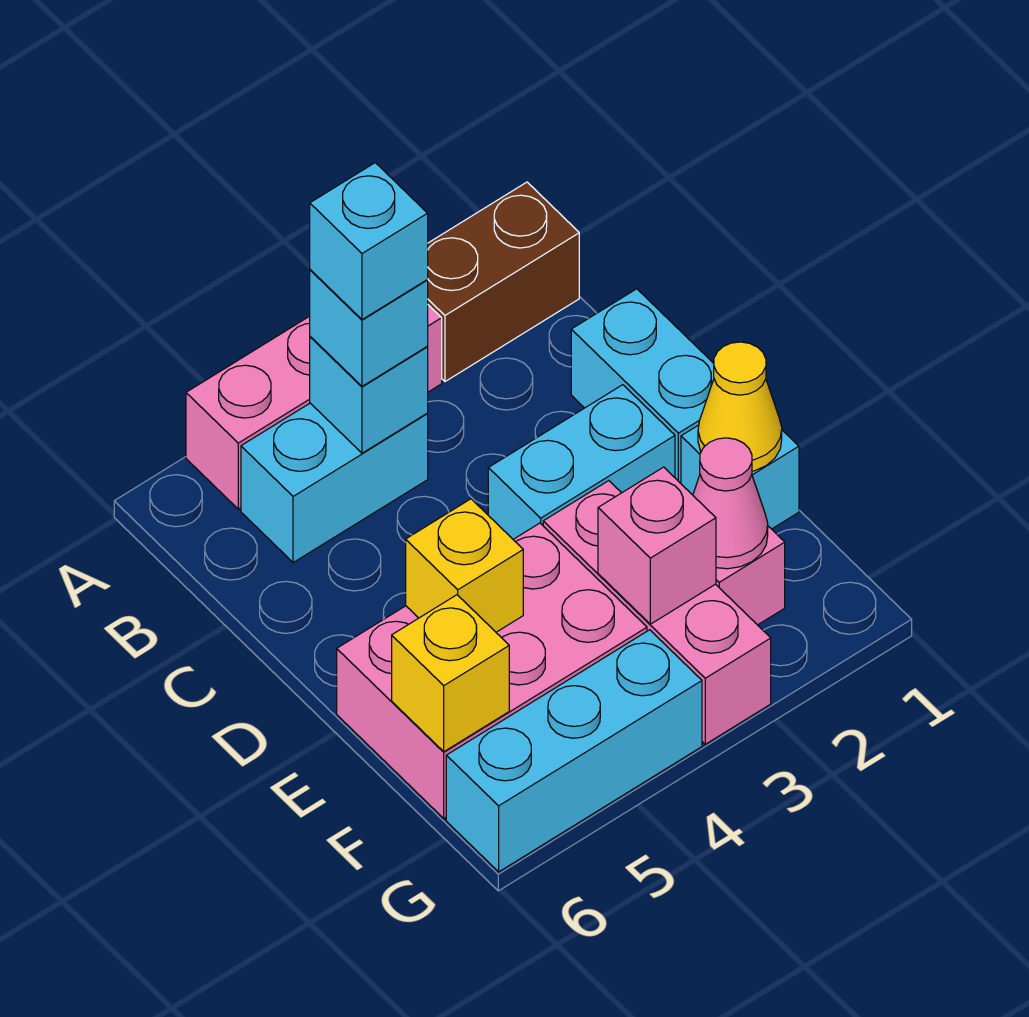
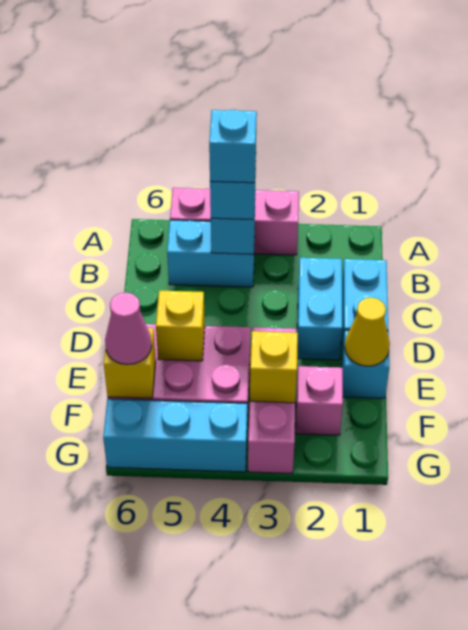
brown brick A1:A2 level 1 -> none
cyan brick D2:D3 level 1 -> cyan brick C2:D2 level 1
pink cone F2 level 2 -> pink cone F6 level 3
pink brick F3 level 2 -> yellow brick F3 level 2

